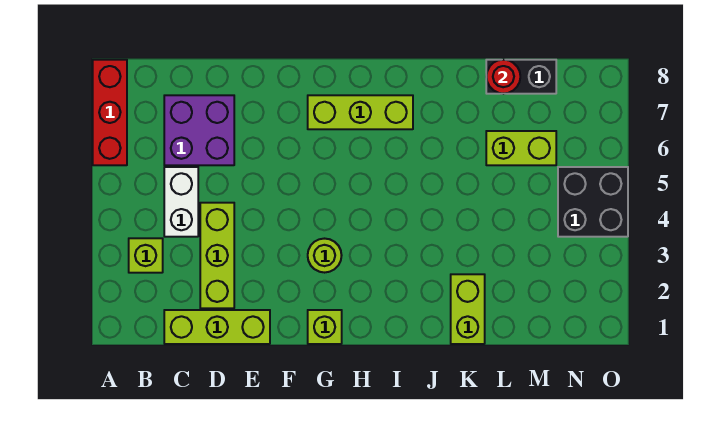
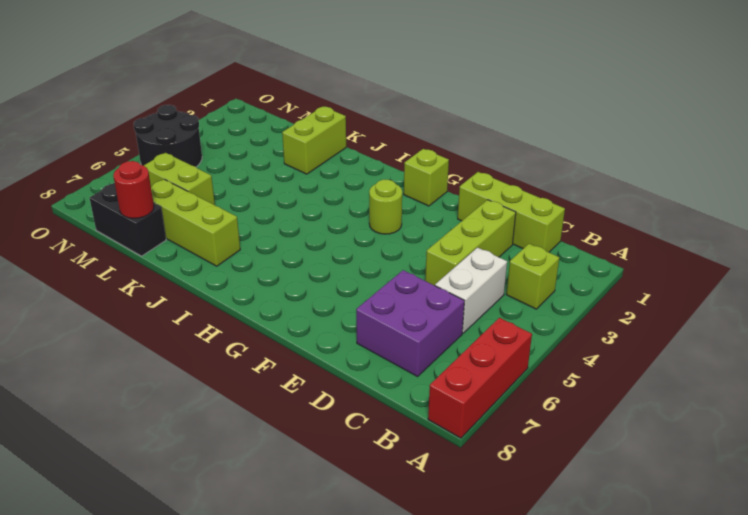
lime brick G7:I7 level 1 -> lime brick J7:L7 level 1
black brick N4:O5 level 1 -> black round brick N4:O5 level 1

